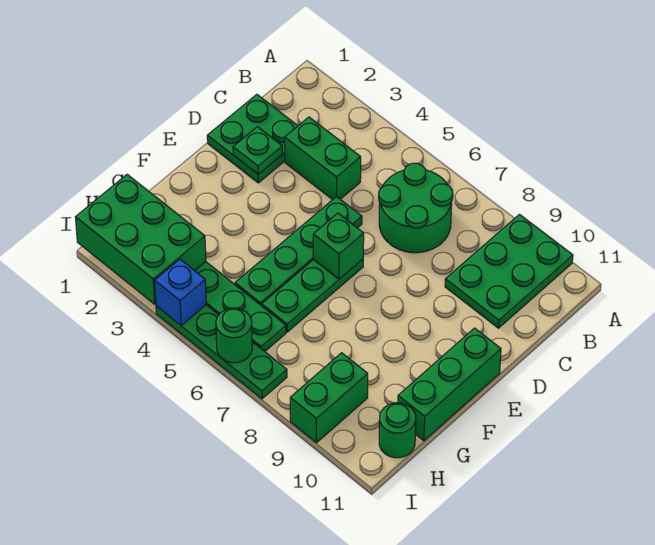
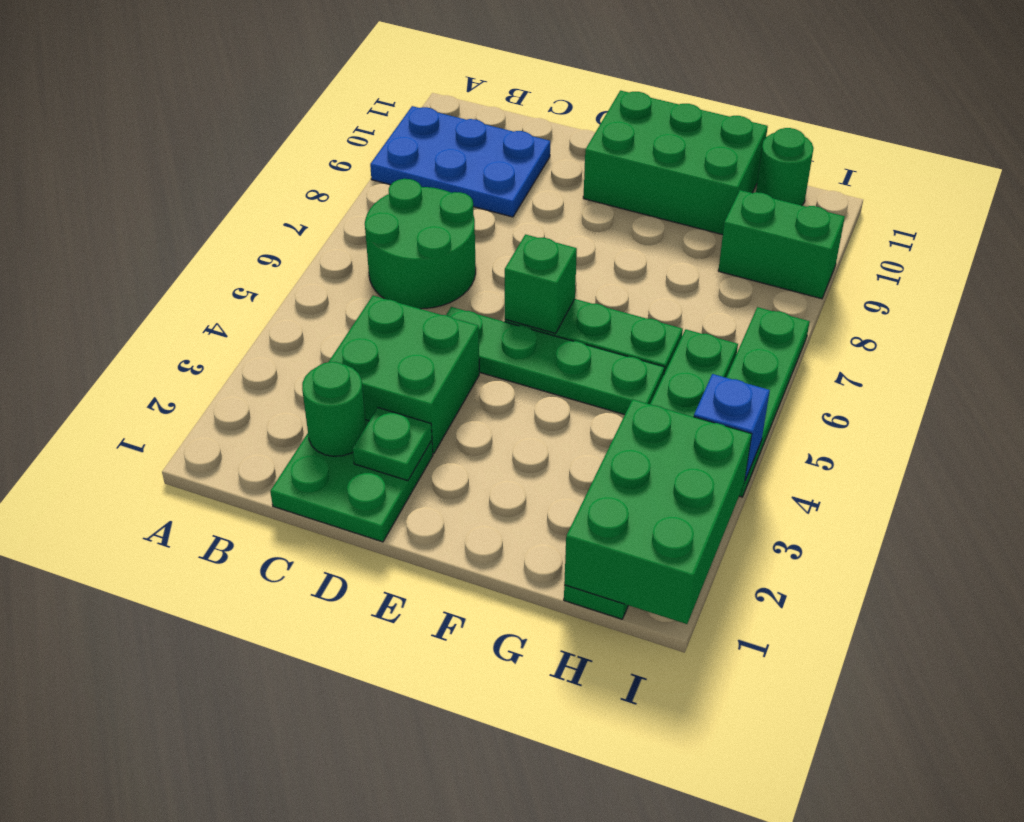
green plate A9:C10 level 1 -> blue plate A9:C10 level 1
green brick C3:C4 level 1 -> green brick C3:D4 level 1
green brick E11:G11 level 1 -> green brick E10:G11 level 1
green round brick I6 level 2 -> green round brick C2 level 2

